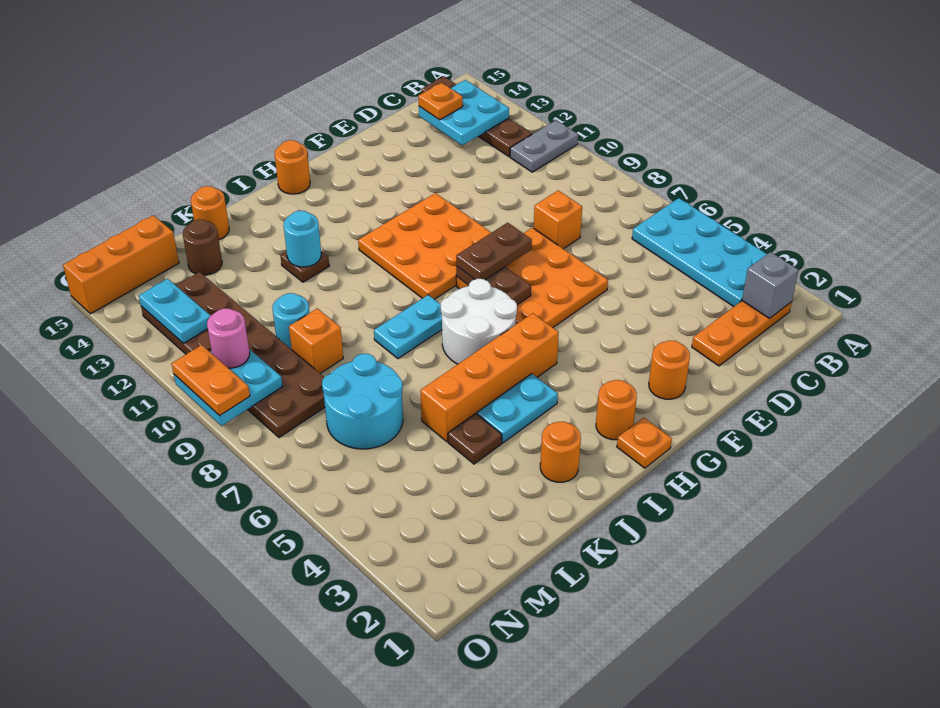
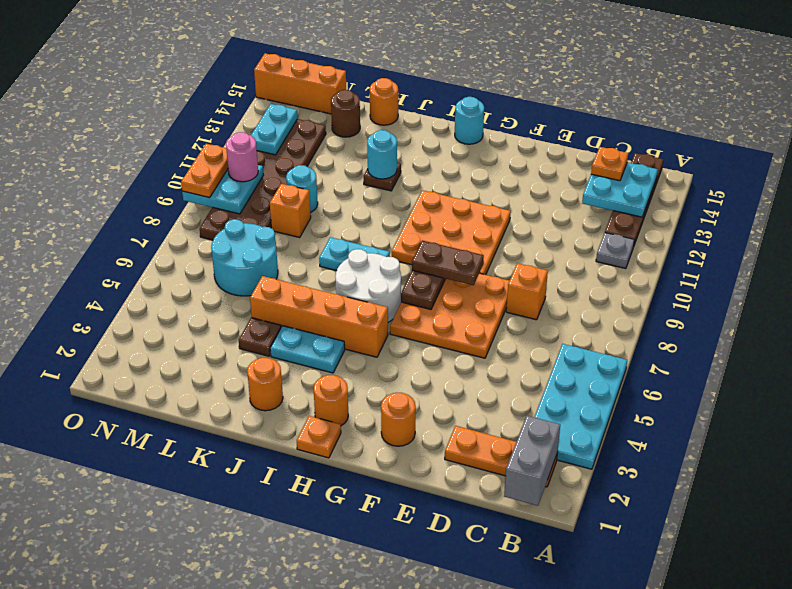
grey plate A11:B11 level 1 -> grey plate B11 level 1
grey brick B2 level 2 -> grey brick B1:B2 level 2
orange round brick H15 level 1 -> cyan round brick H15 level 1

